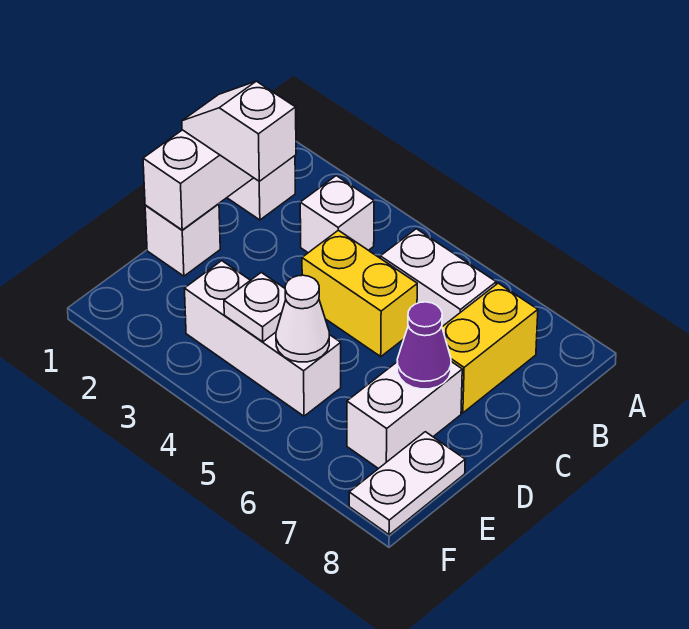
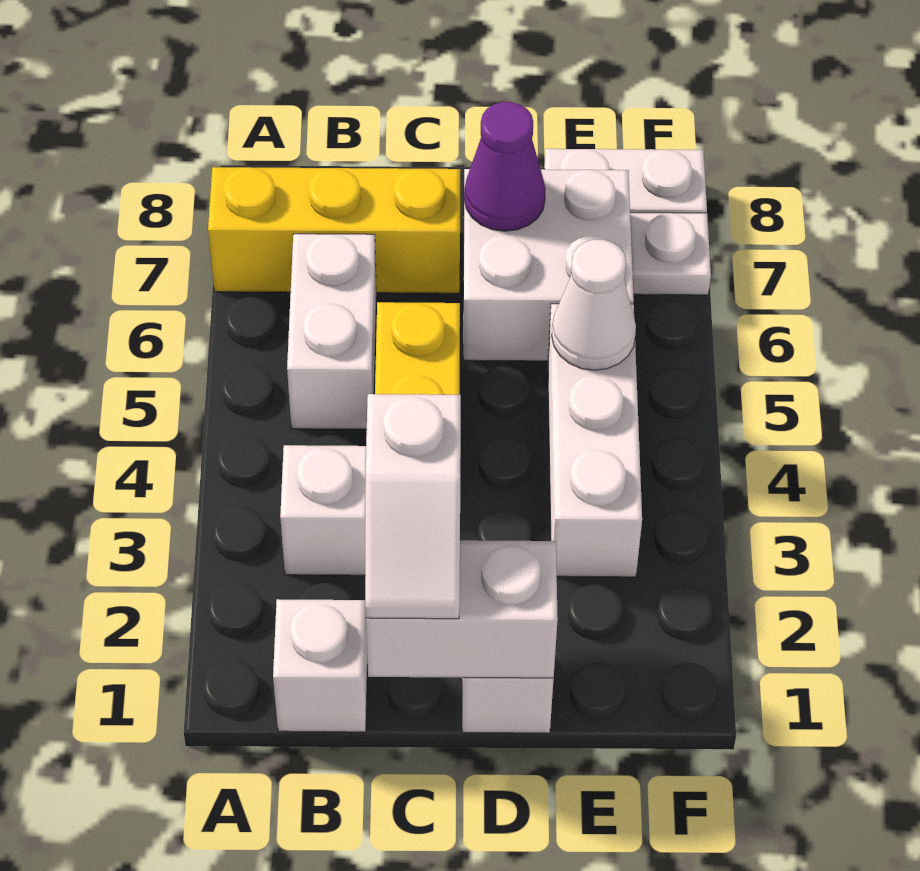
yellow brick B7:C7 level 1 -> yellow brick A7:C7 level 1
white brick D7:E7 level 1 -> white brick D6:E7 level 1
white plate E4 level 2 -> white plate F7 level 1

